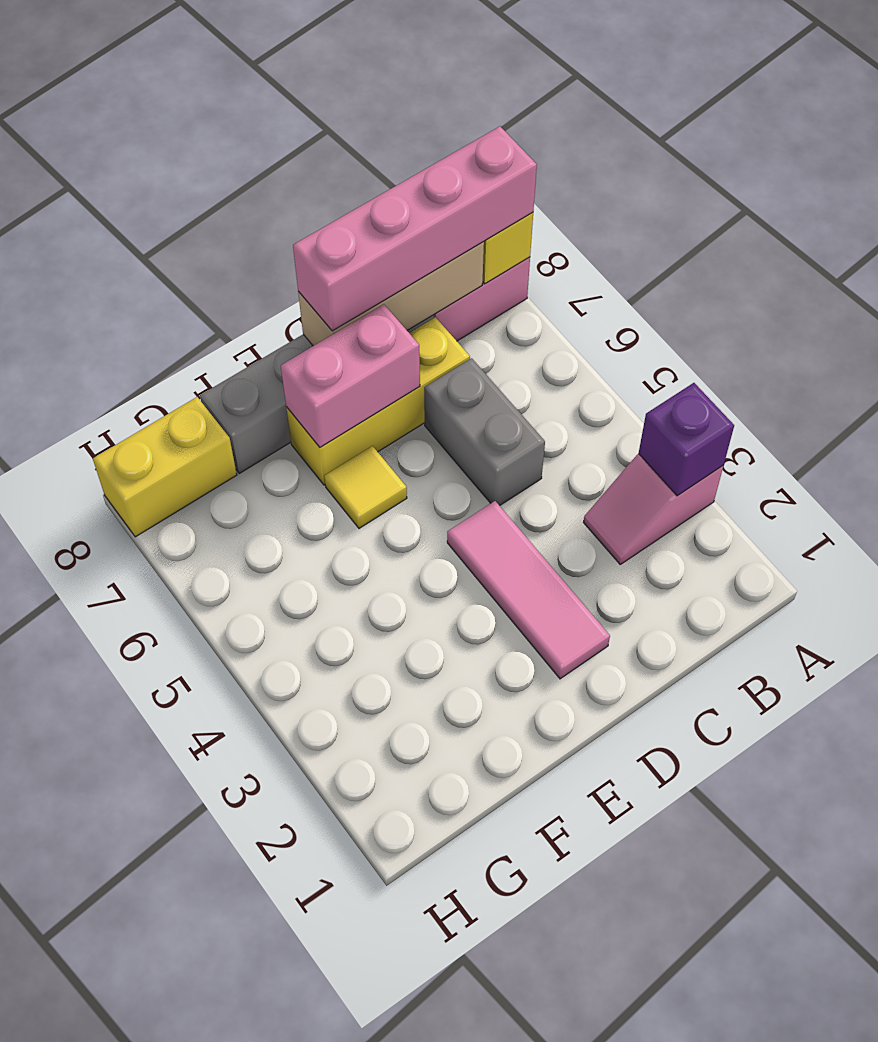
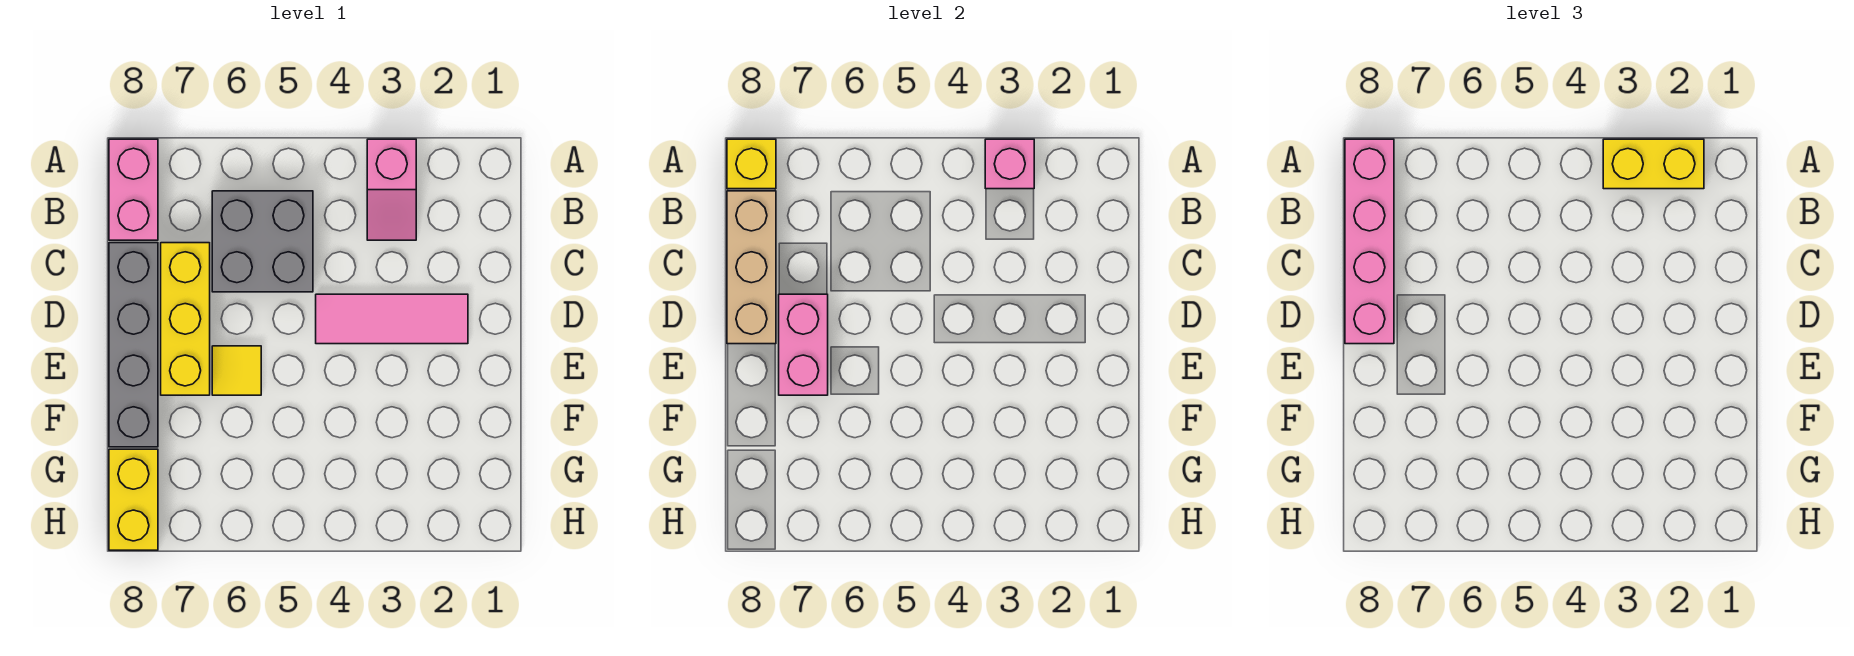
none -> yellow brick A2:A3 level 3
purple brick A3 level 2 -> pink brick A3 level 2
grey brick C5:C6 level 1 -> grey brick B5:C6 level 1

